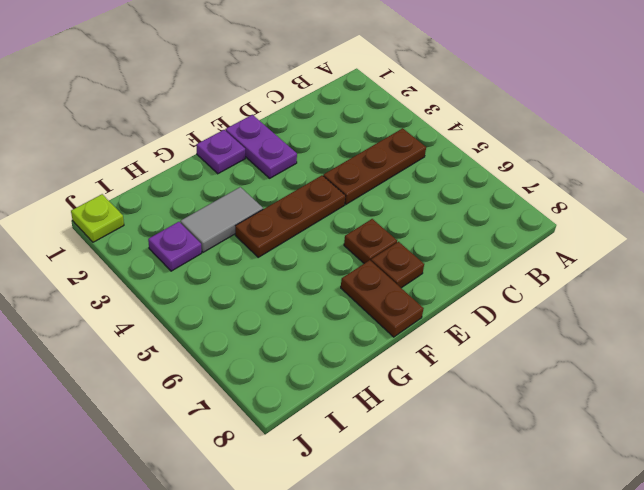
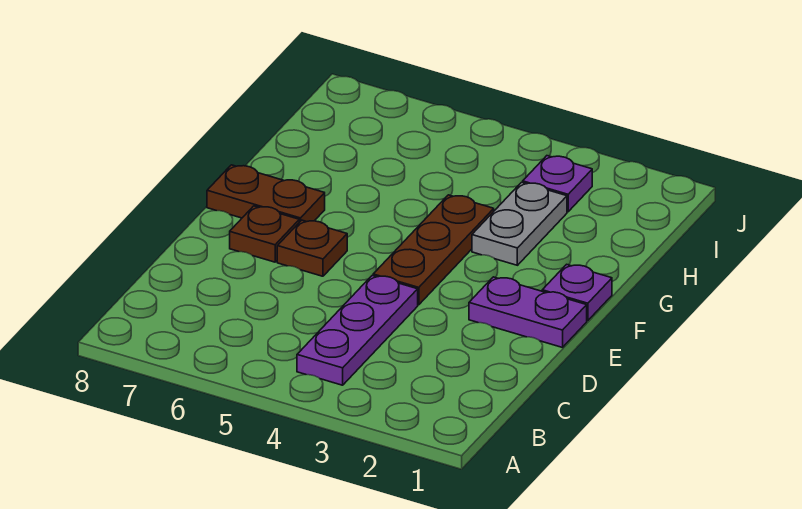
brown plate B4:D4 level 1 -> purple plate B4:D4 level 1
grey tile G3:H3 level 1 -> grey plate G3:H3 level 1
lime plate J1 level 1 -> none

